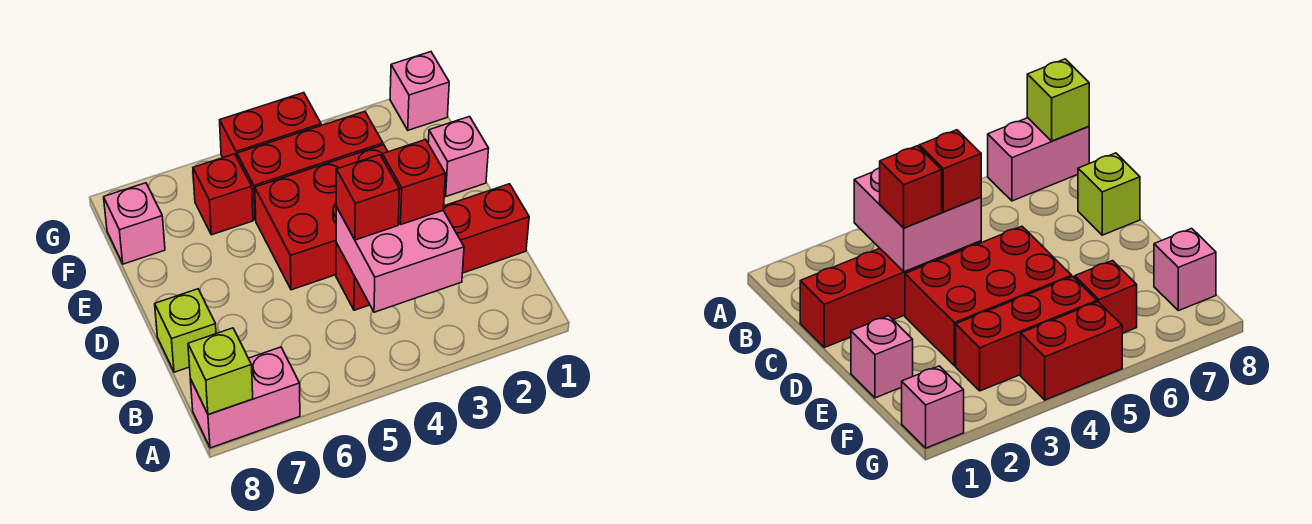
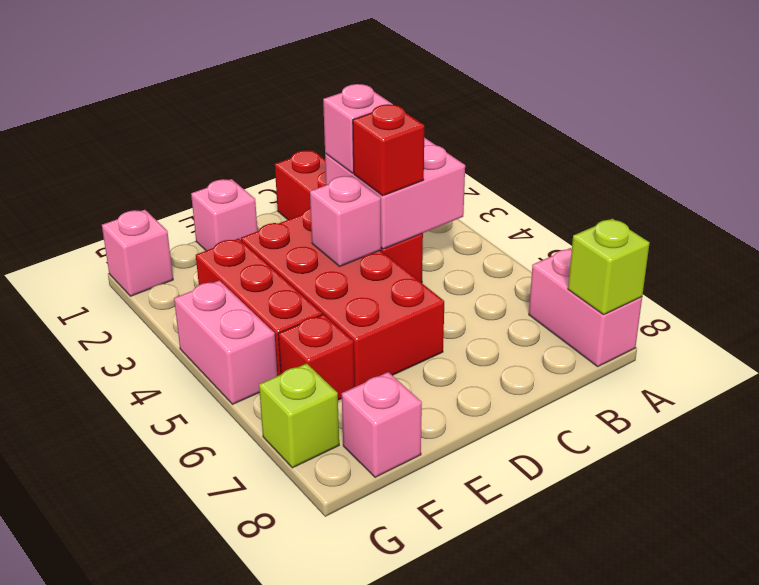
red brick C3 level 3 -> pink brick C3 level 3
lime brick C8 level 1 -> lime brick G7 level 1
red brick D3:E5 level 1 -> red brick D3:E6 level 1
none -> pink brick D4 level 2
red brick G4:G5 level 1 -> pink brick G4:G5 level 1

